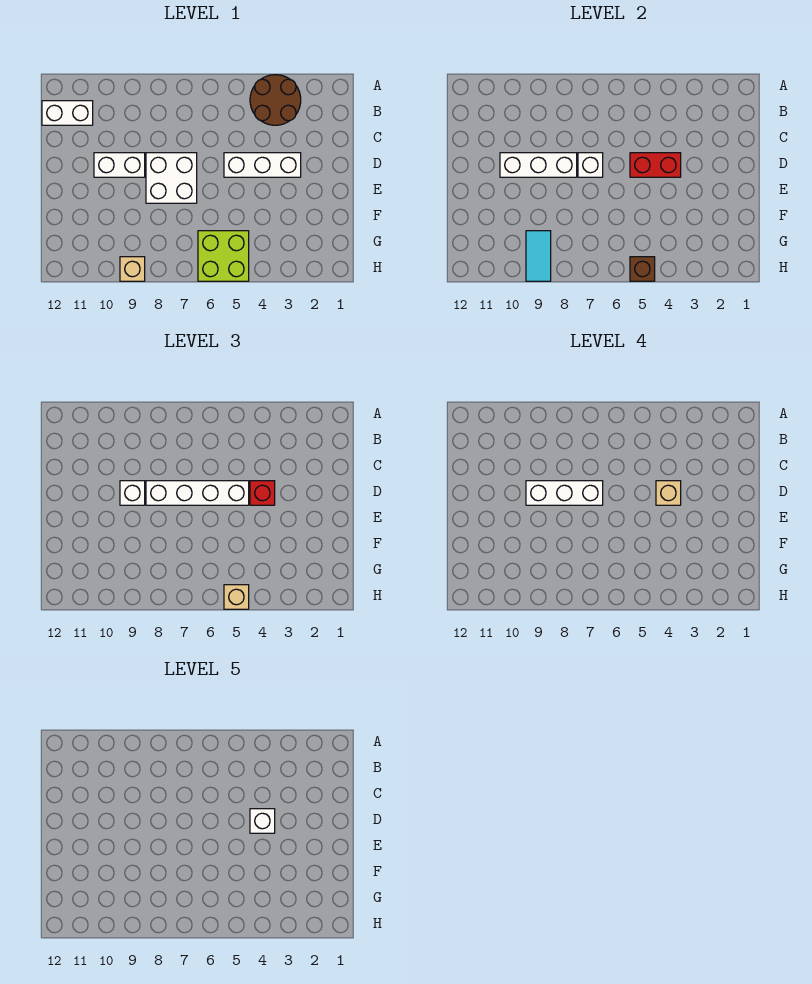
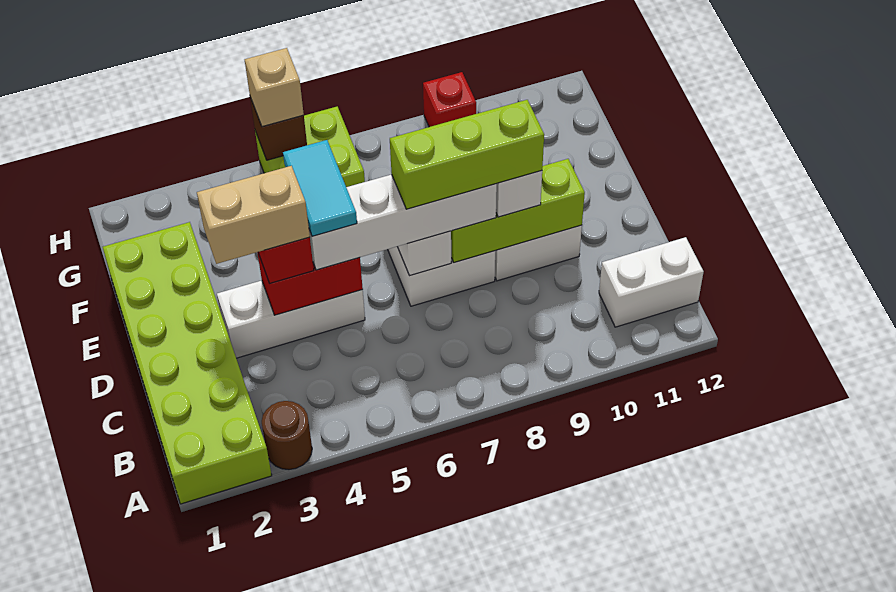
none -> lime brick A1:F2 level 1
brown round brick A3:B4 level 1 -> brown round brick A3 level 1
tan brick D4 level 4 -> tan brick D3:D4 level 4
white brick D4 level 5 -> none
white brick D7:D9 level 4 -> lime brick D7:D9 level 4
white brick D8:D10 level 2 -> lime brick D8:D10 level 2
cyan tile G9:H9 level 2 -> cyan tile D5:E5 level 4
tan brick H9 level 1 -> red brick H9 level 1

